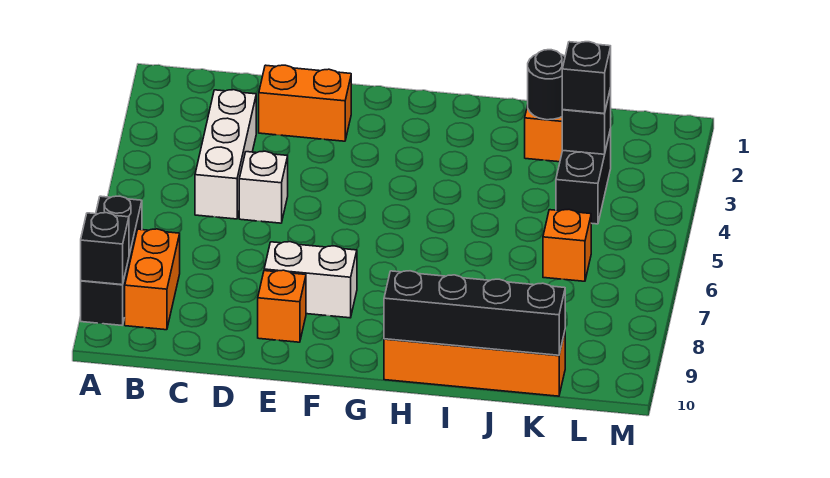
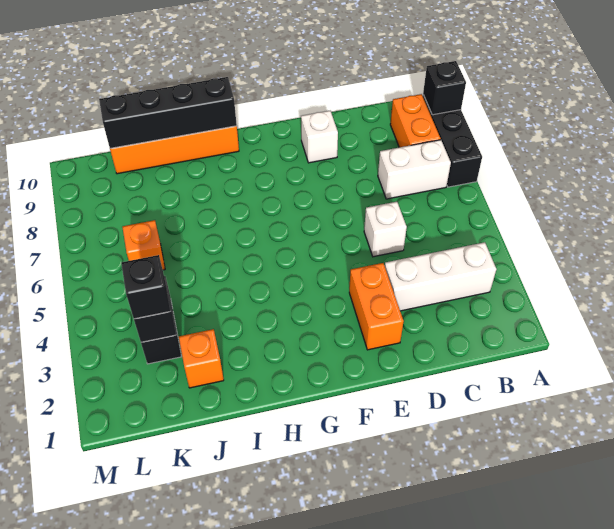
white brick C3:C5 level 1 -> white brick B3:D3 level 1
orange brick D2:E2 level 1 -> orange brick E2:E3 level 1
white brick E8:F8 level 1 -> white brick B7:C7 level 1
orange brick E9 level 1 -> white brick E9 level 1
black round brick J2 level 2 -> none

